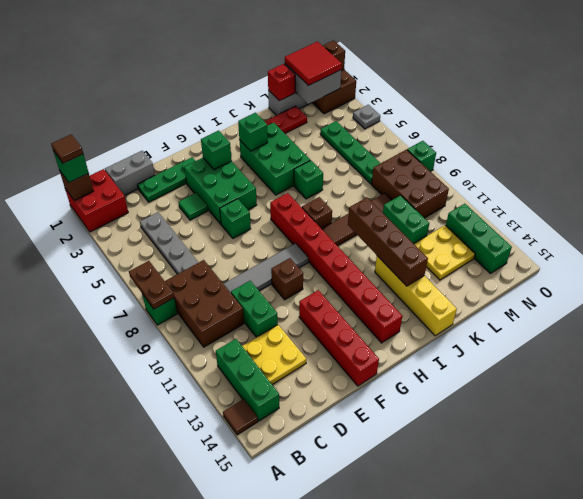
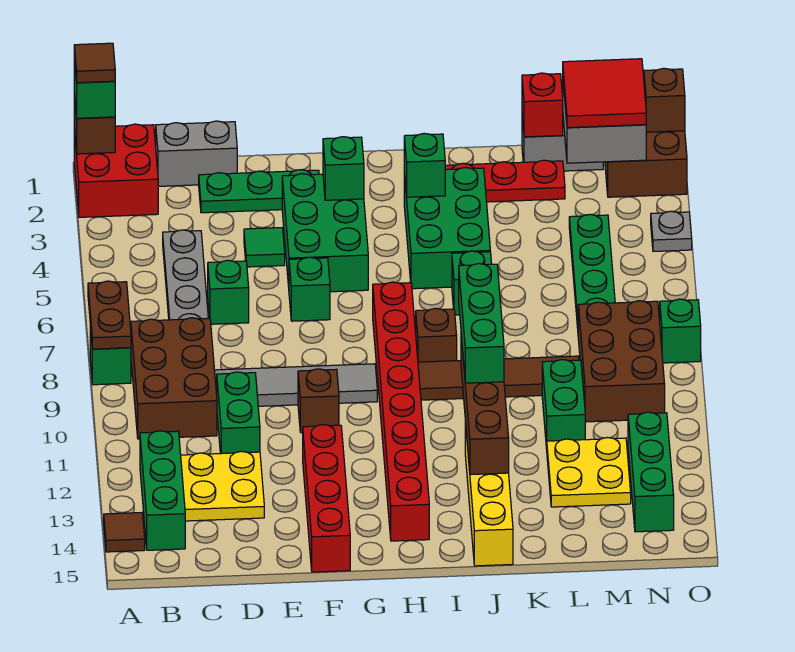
none -> green brick D6 level 1
none -> green brick J9:J11 level 3

